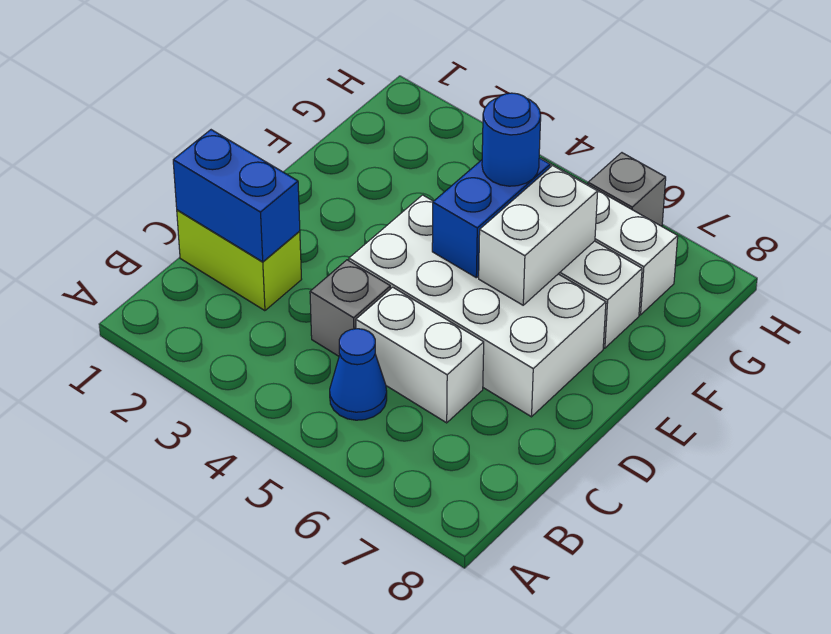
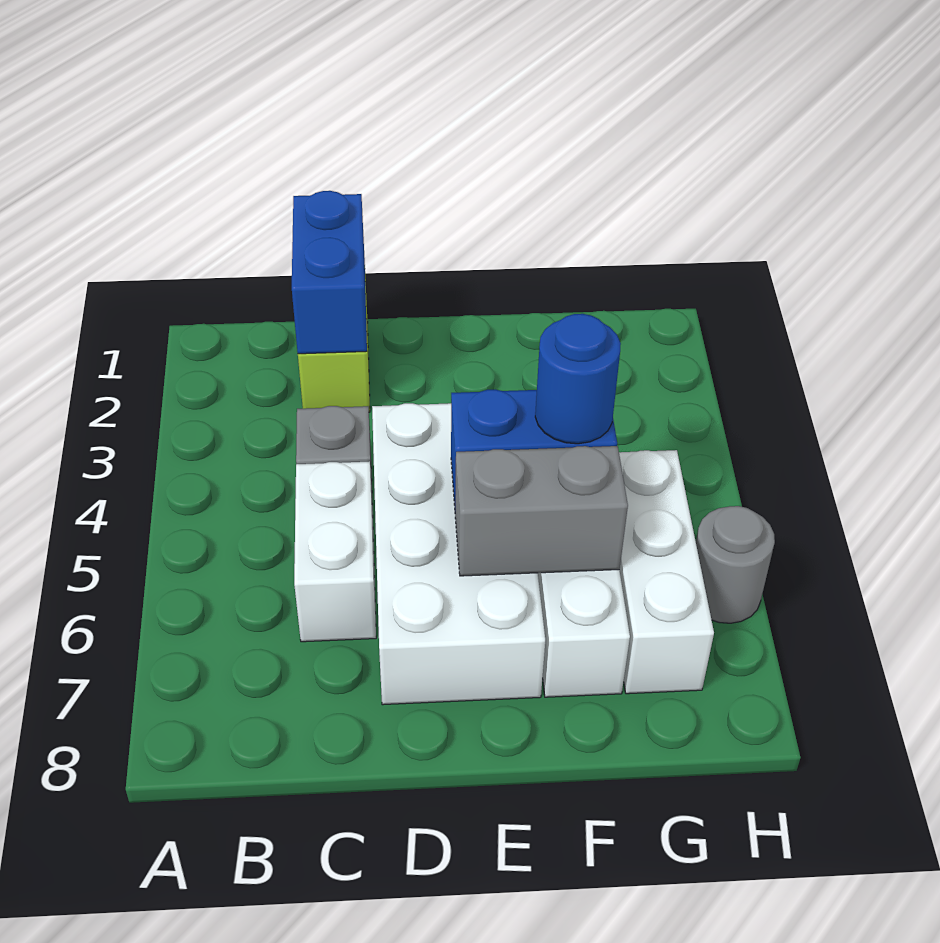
blue cone B5 level 1 -> none
white brick E6:F6 level 2 -> grey brick E6:F6 level 2
grey brick H6 level 1 -> grey round brick H6 level 1

